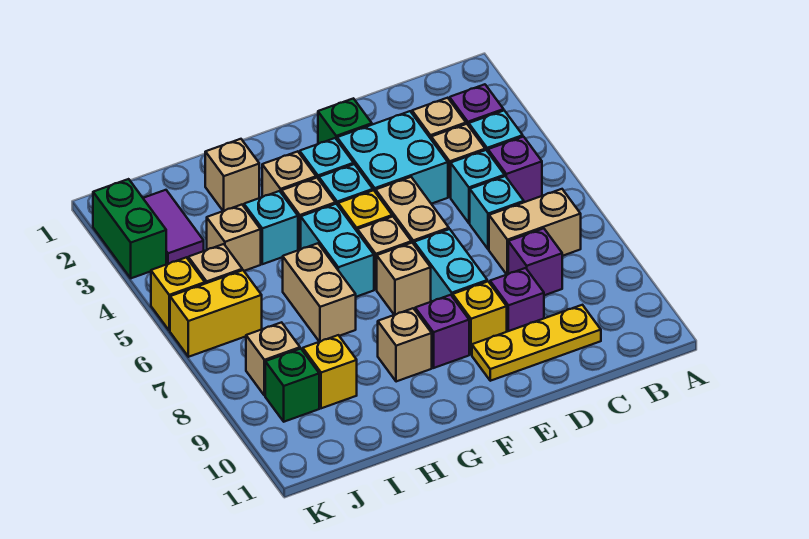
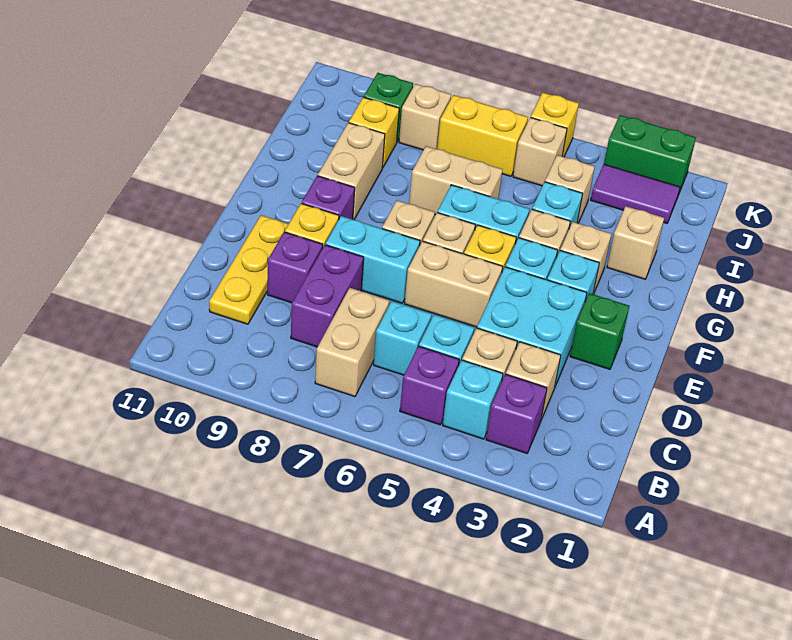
purple brick C8 level 1 -> purple brick C8:D8 level 1
tan brick G9 level 1 -> tan brick G9:H9 level 1
yellow brick J6:K6 level 1 -> yellow brick J6:J7 level 1

